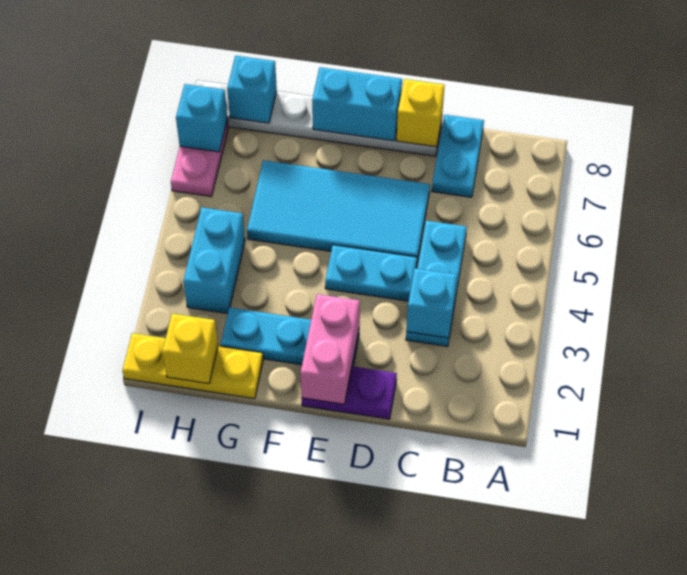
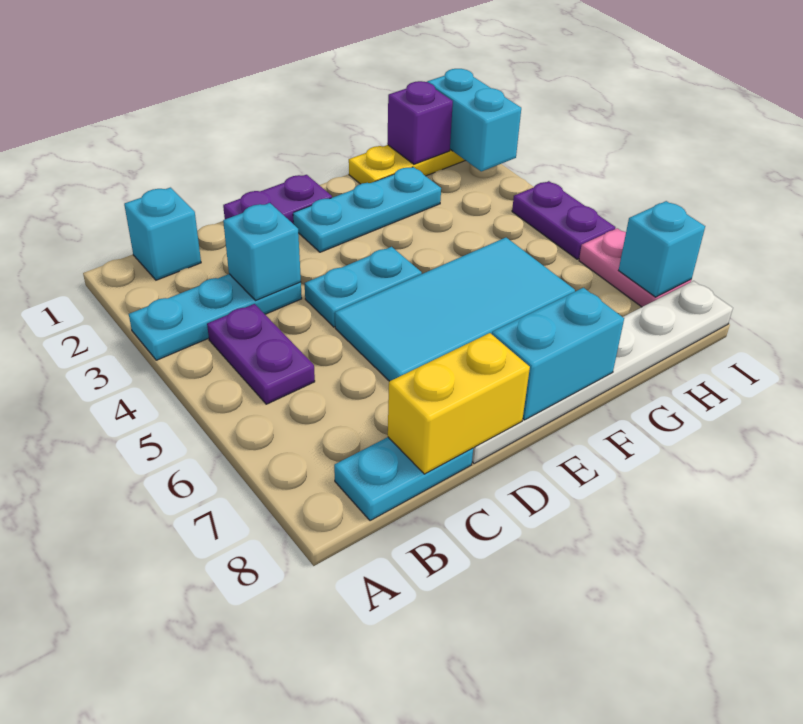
none -> purple plate B4:B5 level 1
cyan plate C3:C5 level 1 -> cyan plate A3:C3 level 1
cyan plate C7:C8 level 1 -> cyan plate B8:C8 level 1
yellow brick D8 level 2 -> yellow brick C8:D8 level 2
pink brick E1:E2 level 2 -> none
yellow brick H1 level 2 -> purple brick H1 level 2
cyan brick H3:H4 level 1 -> cyan brick I1:I2 level 2
cyan brick H8 level 2 -> cyan brick B1 level 1
none -> purple plate I4:I5 level 1

